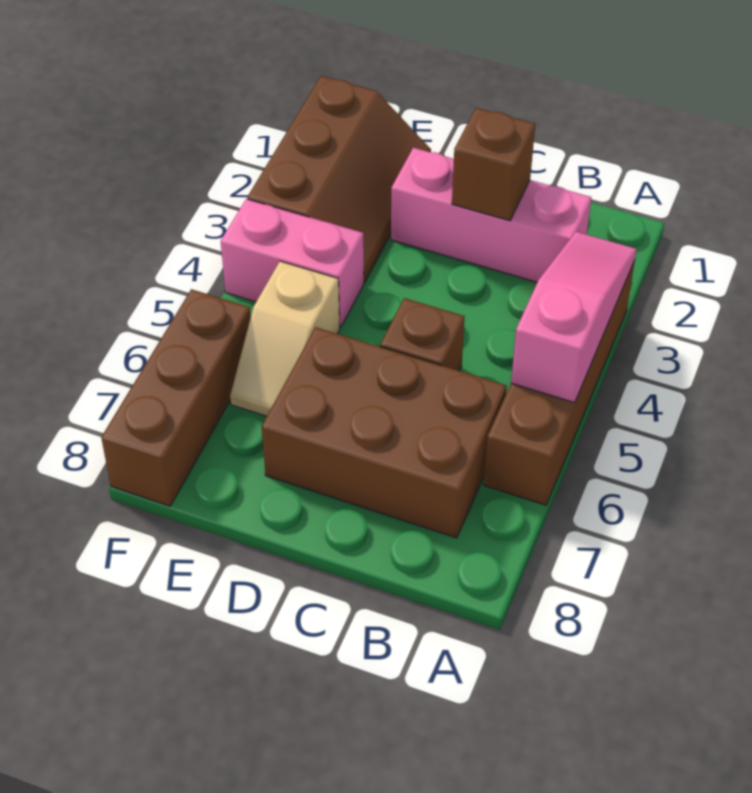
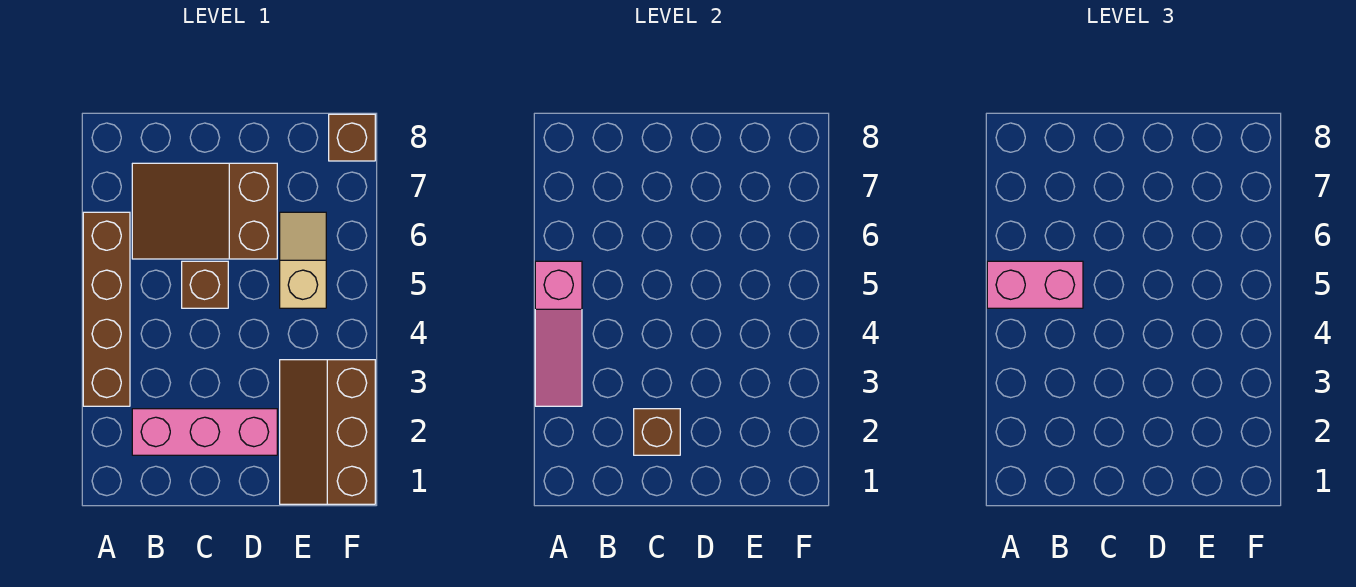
brown brick B6:D7 level 1 -> brown slope B6:D7 level 1 top D
pink brick E4:F4 level 1 -> pink brick A5:B5 level 3
brown brick F6:F8 level 1 -> brown brick F8 level 1

